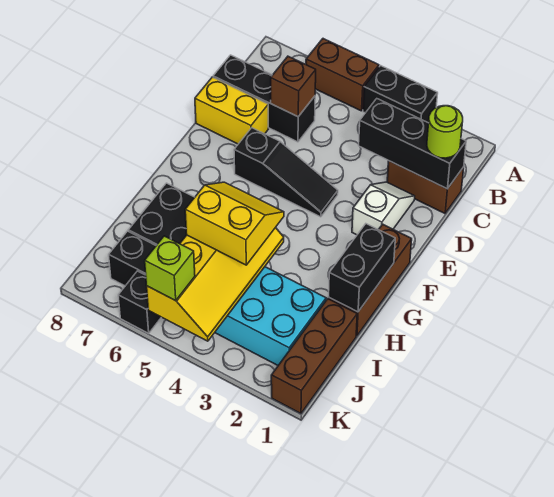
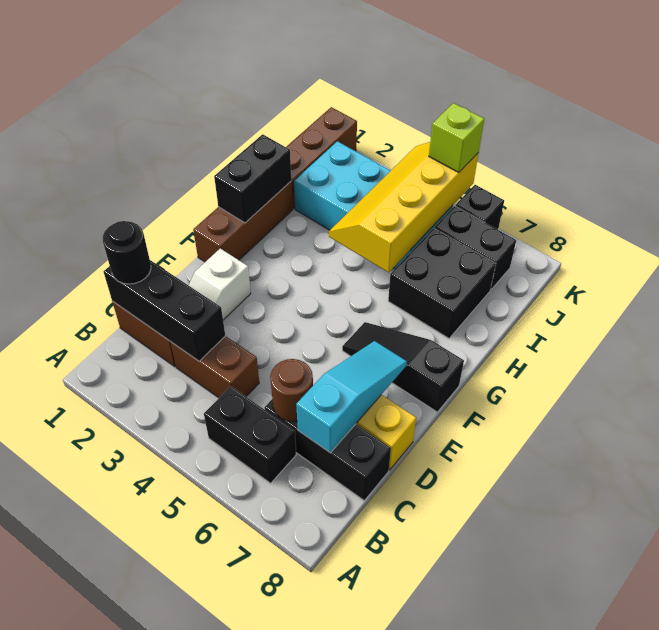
black brick A3:A4 level 1 -> black brick B5:B6 level 1
brown brick A5:A6 level 1 -> brown brick C3:C4 level 1
lime round brick C1 level 3 -> black round brick C1 level 3
brown brick C6 level 2 -> brown round brick C6 level 2
none -> cyan slope C7:E7 level 2 top C
black slope E4:E6 level 1 top 6 -> black slope F6:F8 level 1 top 8
yellow slope H4:I5 level 3 top I -> none

